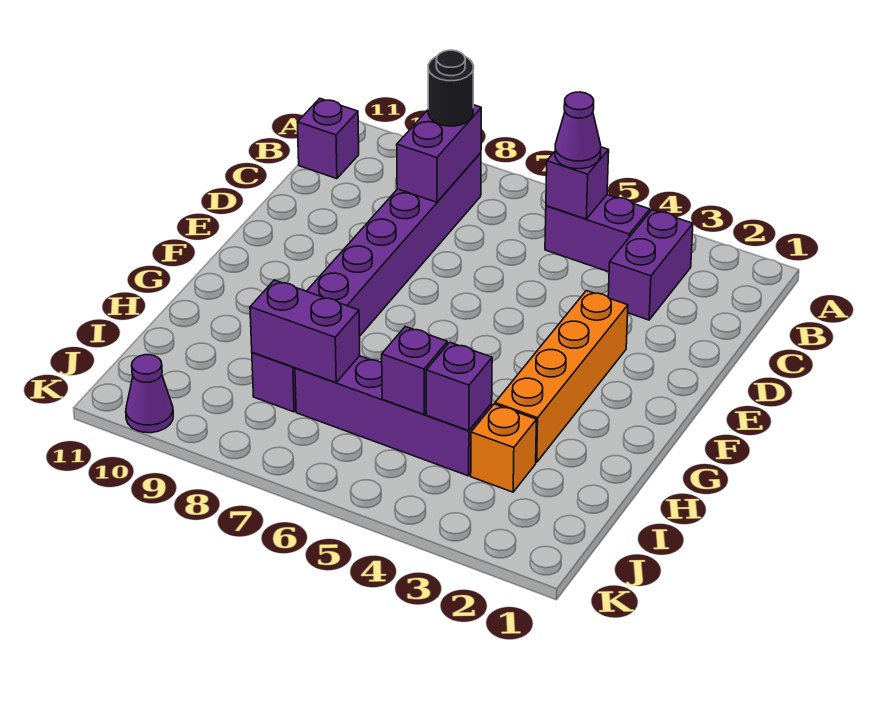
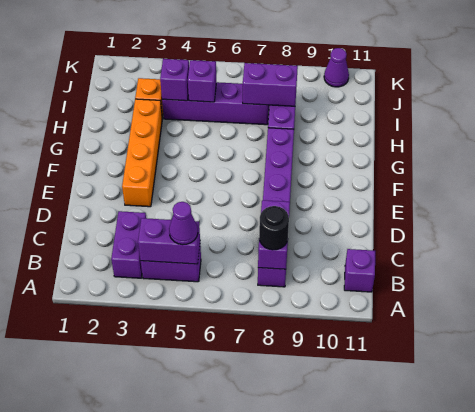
purple brick B5 level 2 -> purple brick B4:B5 level 2

